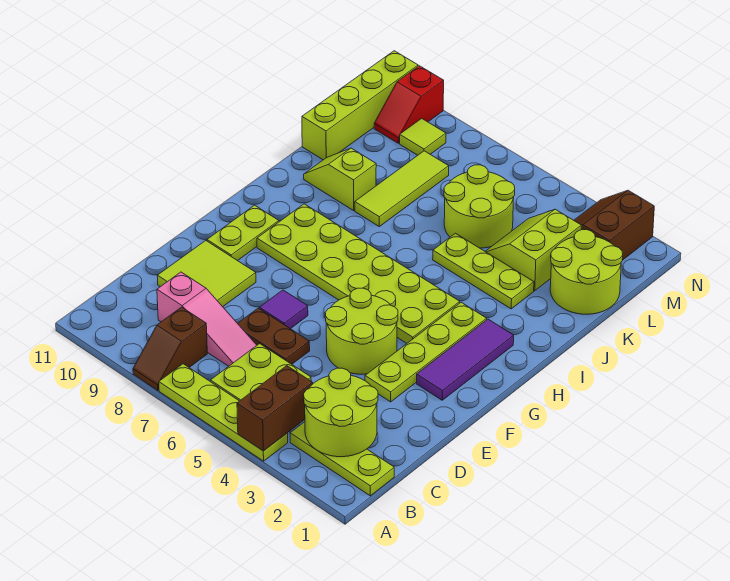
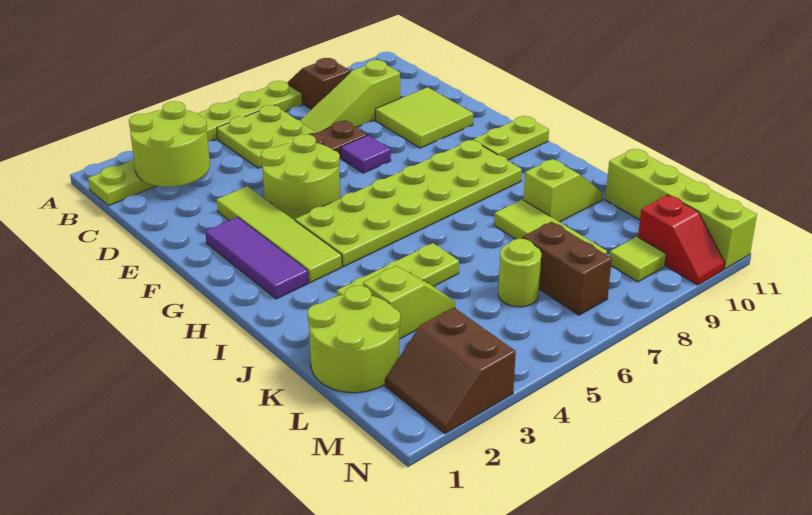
brown brick A4:B4 level 2 -> brown brick L7:M7 level 1
pink slope C7:C9 level 1 top 9 -> lime slope C7:C9 level 1 top 9
lime plate E3:H3 level 1 -> lime tile E3:H3 level 1
lime plate F10:G10 level 1 -> lime plate G10:G11 level 1
lime slope K3:L4 level 1 top 3 -> lime slope K3:K4 level 1 top 3
lime round brick K5:L6 level 1 -> lime round brick L6 level 1
brown slope M2:N3 level 1 top 2 -> brown slope M2:N3 level 1 top 3
red slope M10:N10 level 1 top N -> red slope M10:N10 level 1 top M

